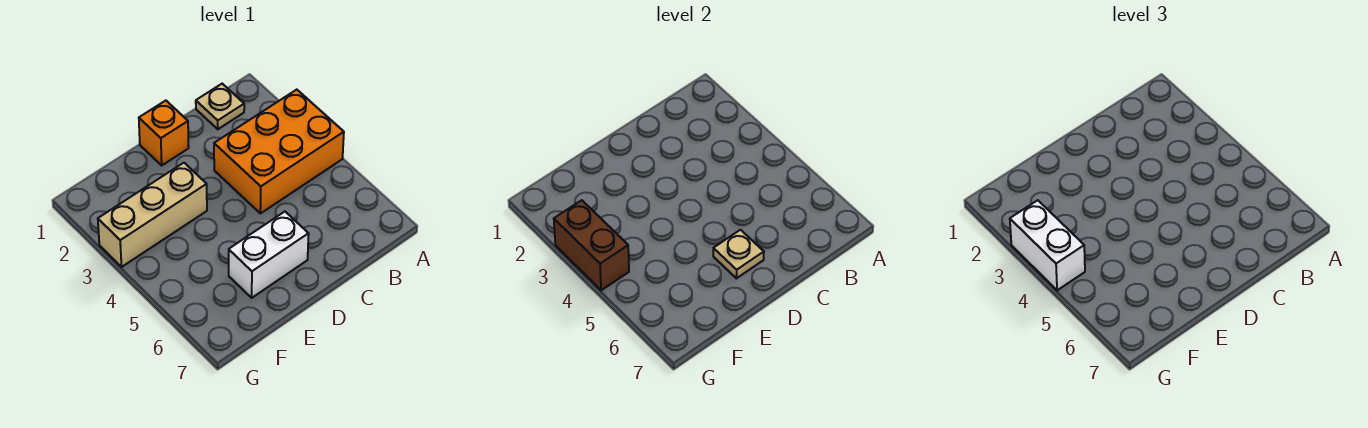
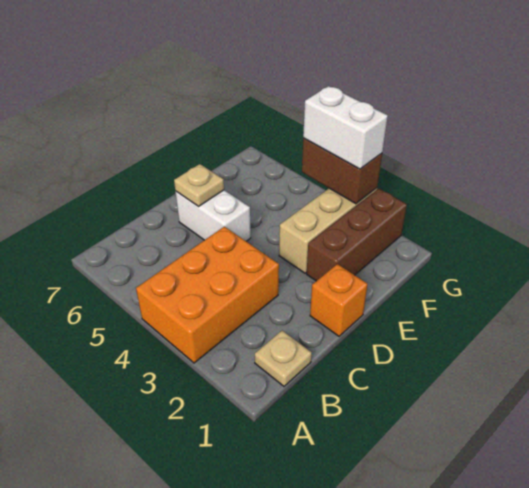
white brick D6:E6 level 1 -> white brick D5:D6 level 1
none -> brown brick E2:G2 level 1

